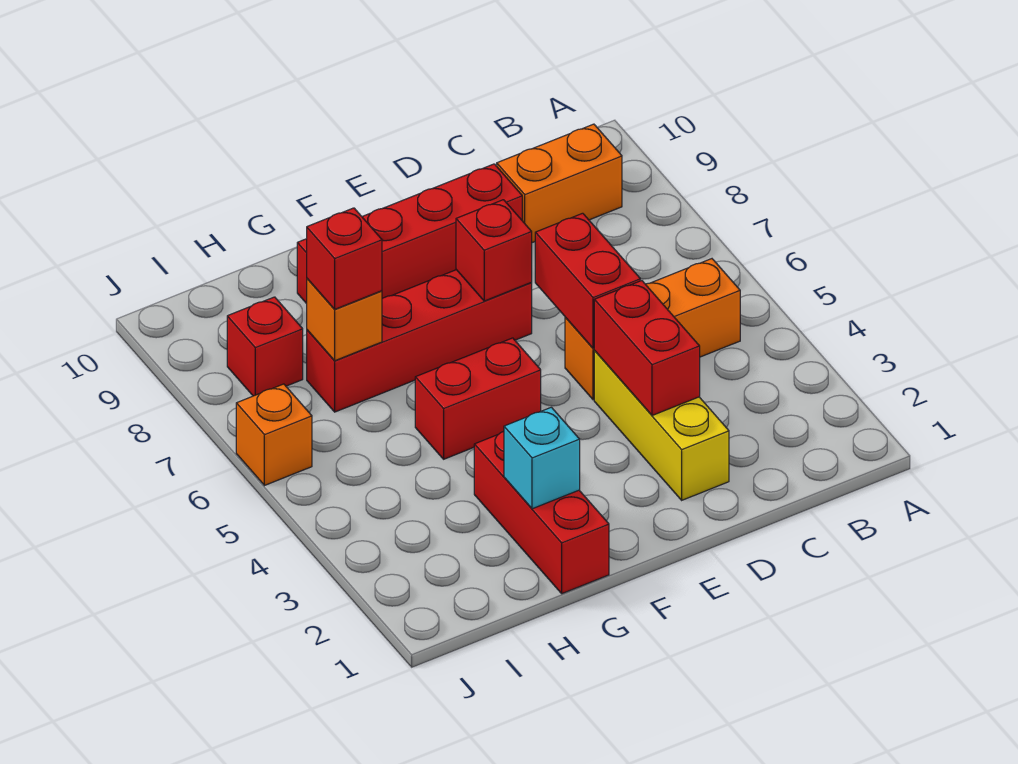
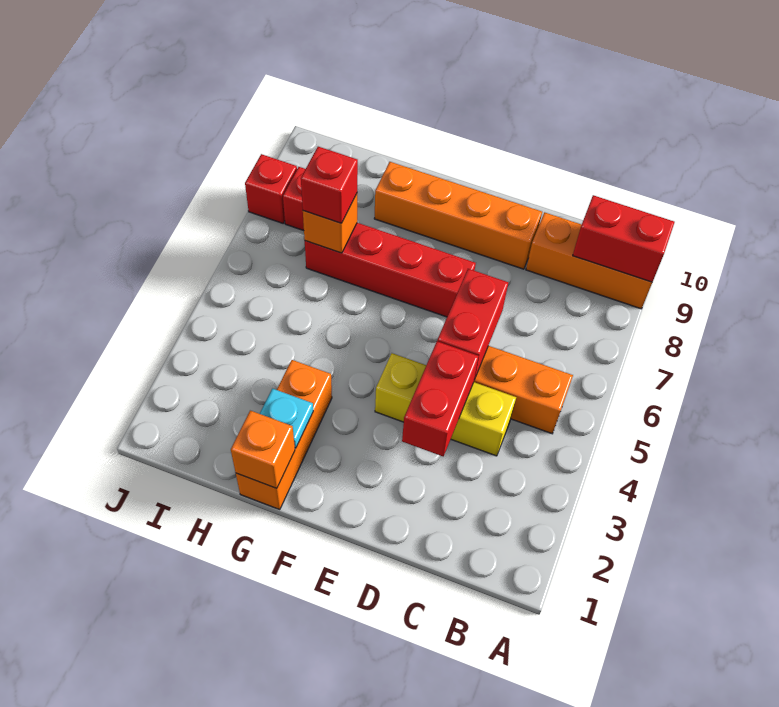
orange brick B9:C9 level 1 -> orange brick A9:C9 level 1
yellow brick D2:D4 level 1 -> yellow brick C4:E4 level 1
red brick D9:G9 level 1 -> orange brick D9:G9 level 1
red brick E7 level 2 -> red brick J8 level 1
red brick F5:G5 level 1 -> red brick A9:B9 level 2
red brick G1:G3 level 1 -> orange brick G1:G3 level 1
cyan brick G2 level 2 -> cyan plate G2 level 2
orange brick J6 level 1 -> orange brick G1 level 2

